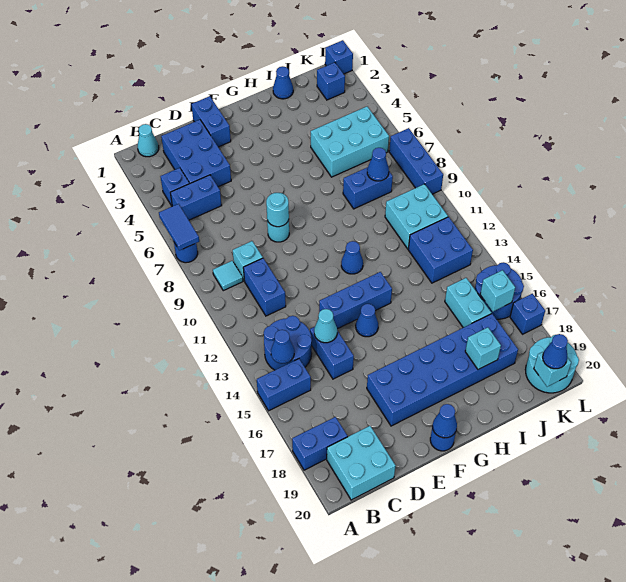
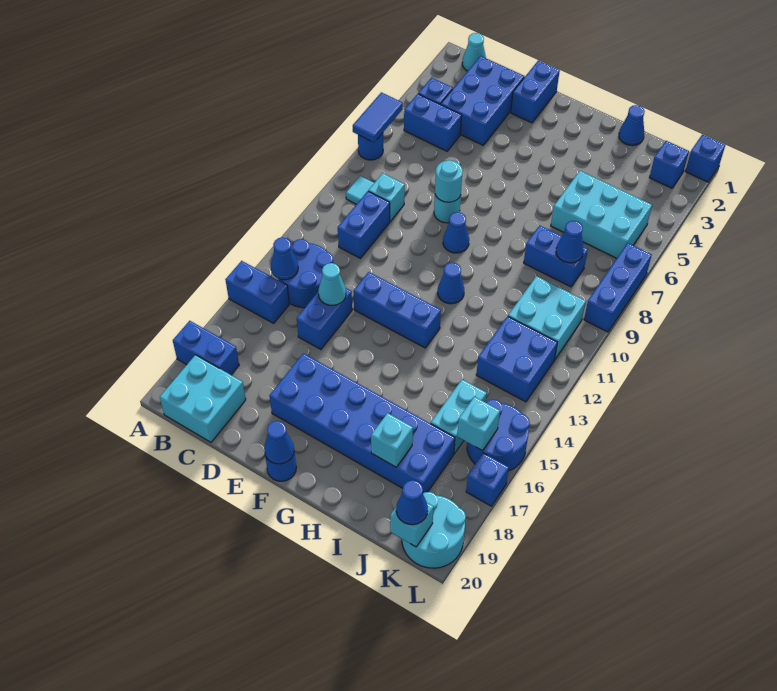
blue cone F14 level 1 -> blue cone F9 level 1

